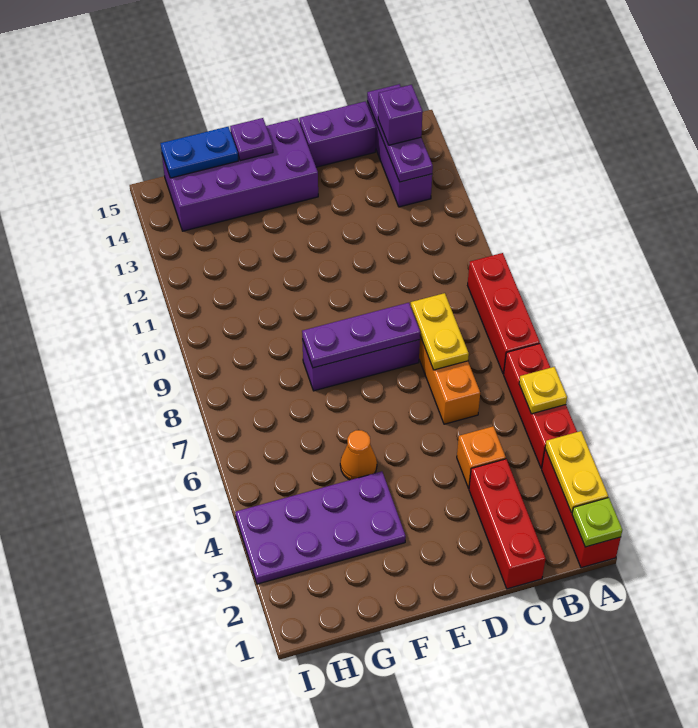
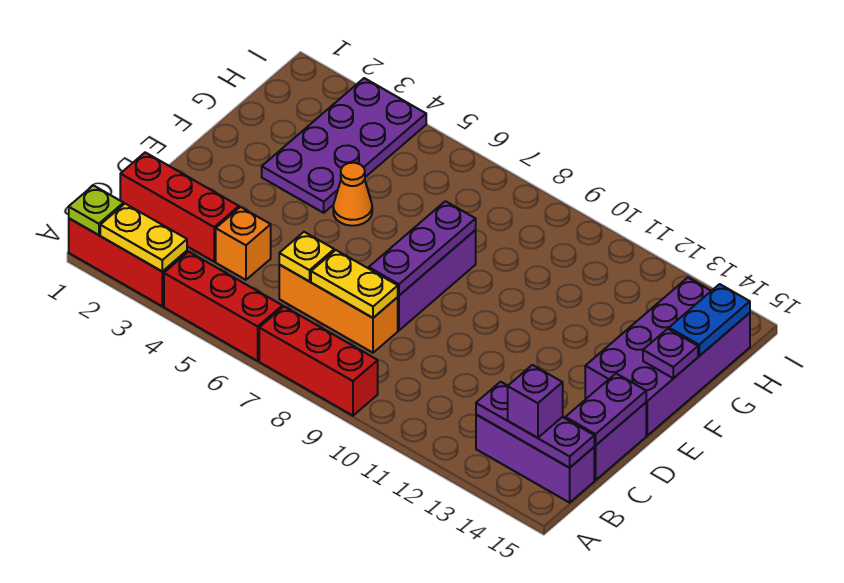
yellow plate A5 level 2 -> yellow plate C6 level 2
none -> purple plate C15:D15 level 2

